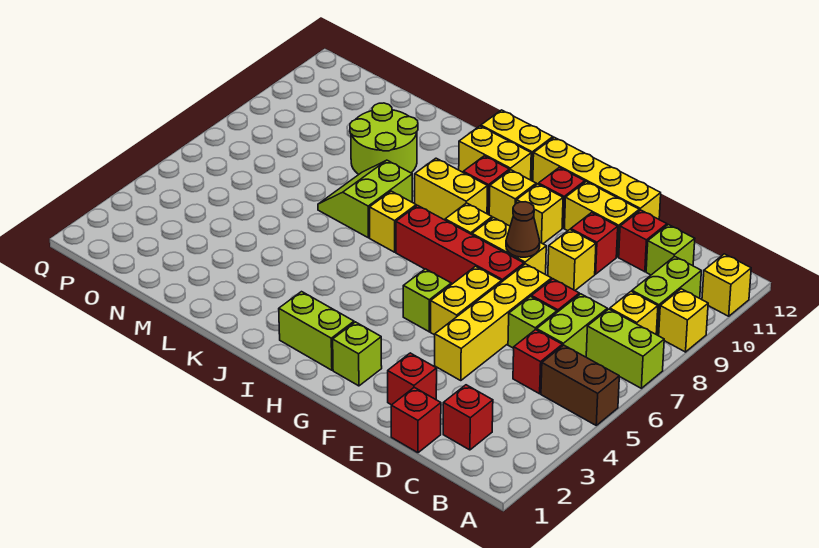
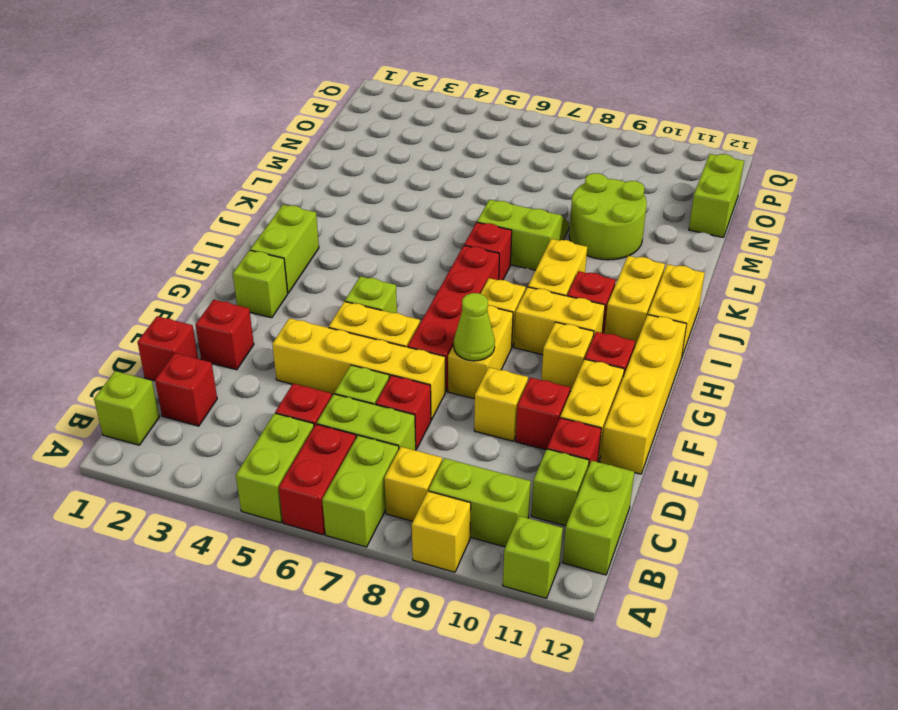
brown brick A5:B5 level 1 -> lime brick A5:B5 level 1
none -> red brick A6:B6 level 1
yellow brick A11 level 1 -> lime brick A11 level 1
none -> lime brick B1 level 1
none -> lime brick B12:C12 level 1
brown cone F8 level 2 -> lime cone F8 level 2
yellow brick H10 level 1 -> yellow brick H9:H10 level 1
yellow brick J7 level 1 -> red brick J7 level 1
none -> lime brick N12:O12 level 1

